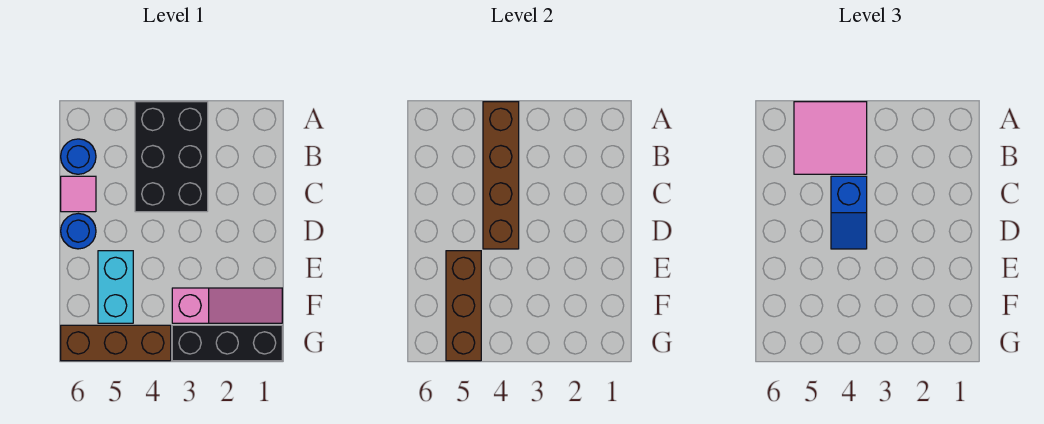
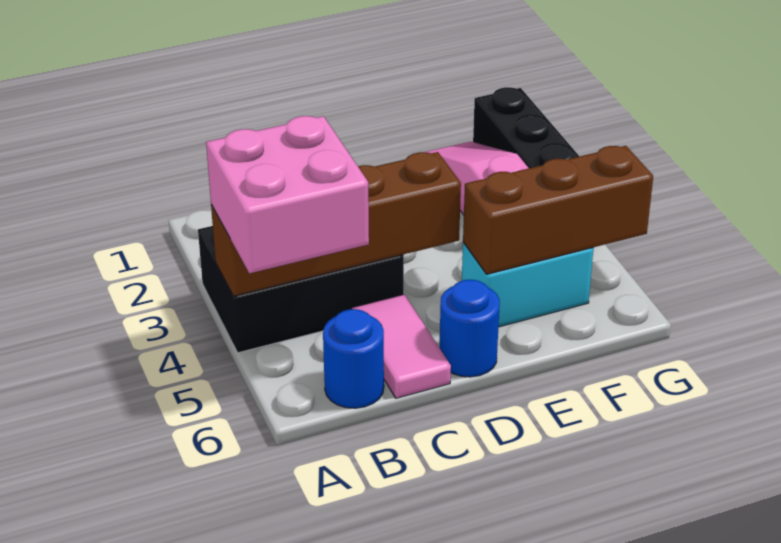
pink tile A4:B5 level 3 -> pink brick A4:B5 level 3
blue slope C4:D4 level 3 top C -> none
pink tile C6 level 1 -> pink tile C5:C6 level 1
brown brick G4:G6 level 1 -> none

